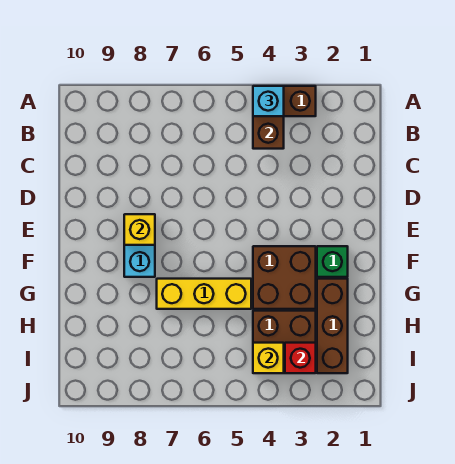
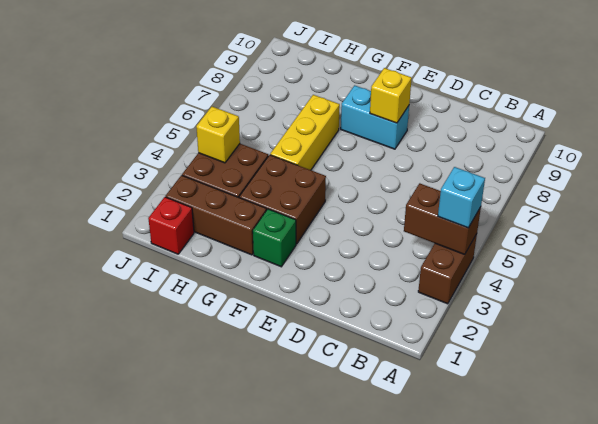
red brick I3 level 2 -> red brick I1 level 1

